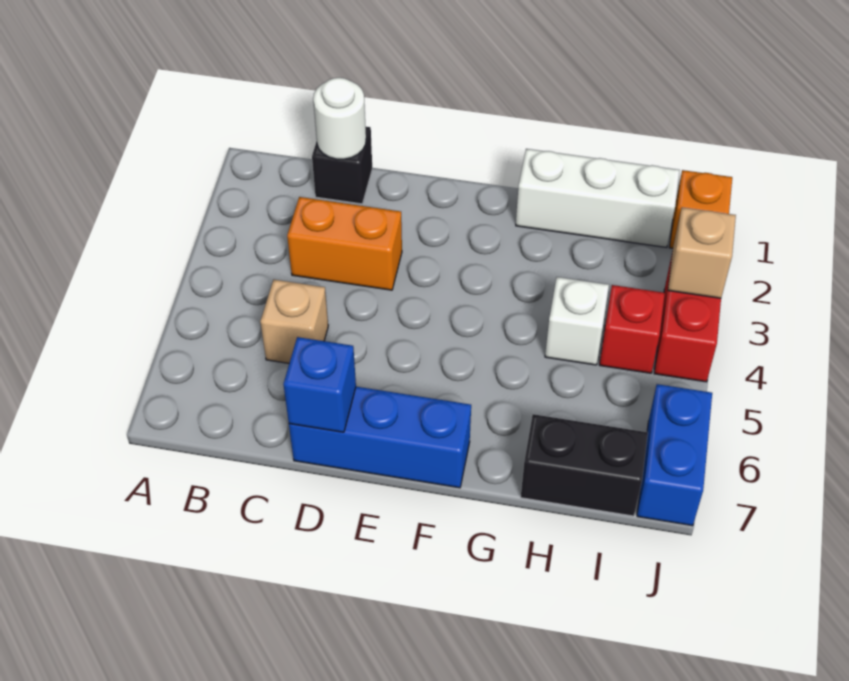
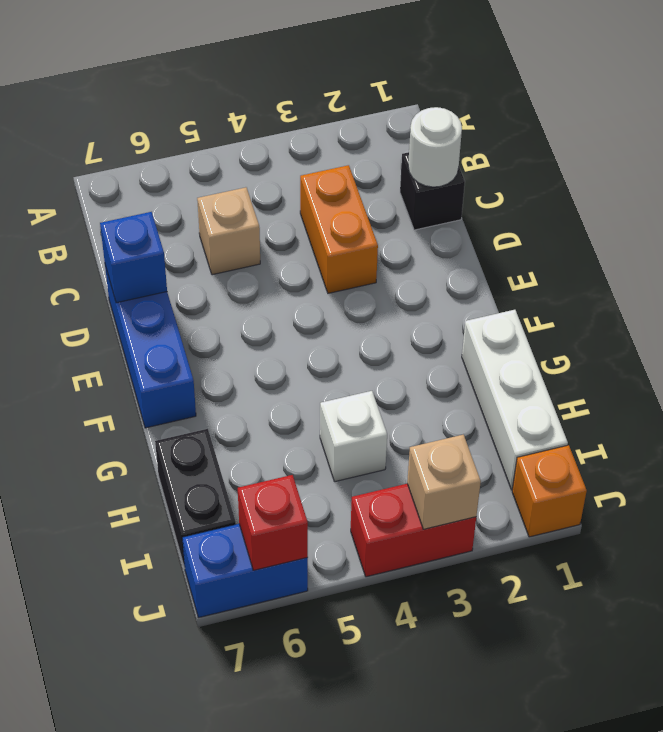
red brick I4 level 1 -> red brick J6 level 2

